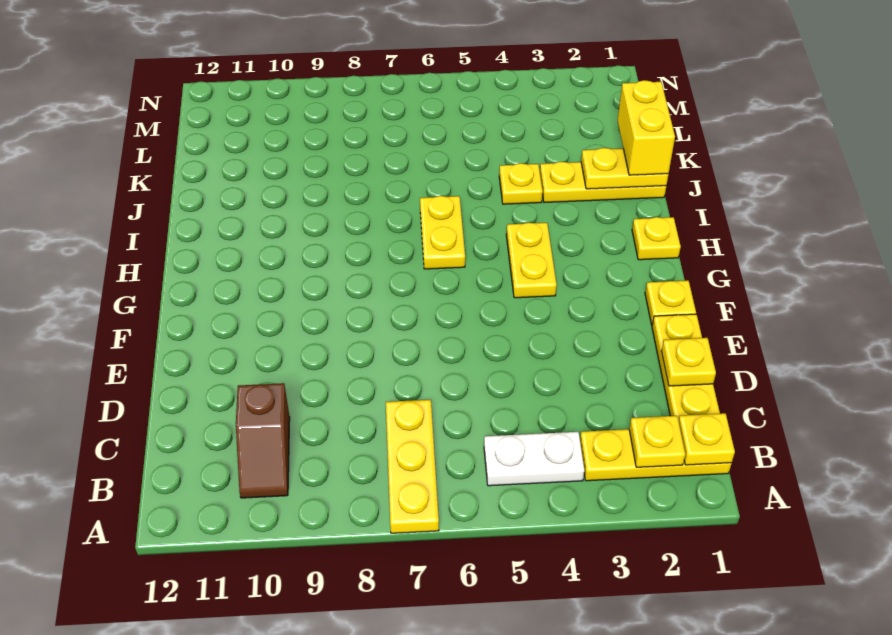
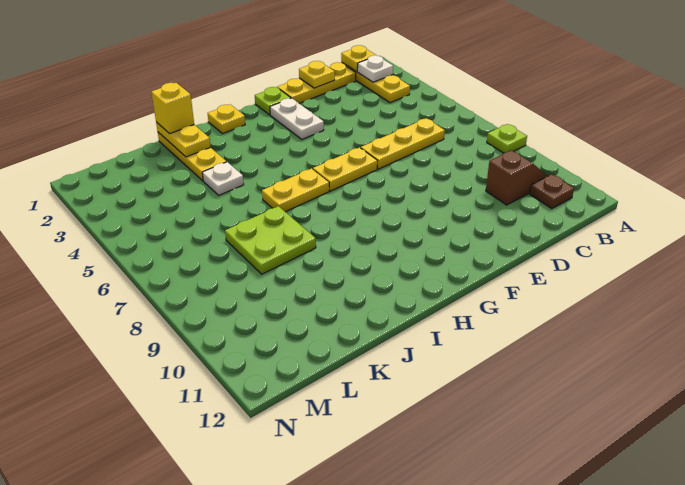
yellow plate A7:C7 level 1 -> yellow plate C6:E6 level 1
none -> lime plate A8 level 1
yellow plate B2 level 2 -> white plate B2 level 2
white plate B4:B5 level 1 -> white plate F2:F3 level 1
none -> brown plate B11 level 1
yellow plate F1 level 1 -> lime plate F1 level 1
yellow plate G4:H4 level 1 -> yellow plate F6:G6 level 1
yellow brick J1:K1 level 3 -> yellow brick J1 level 3
yellow plate J4 level 1 -> white plate J4 level 1
none -> lime plate J7:K8 level 1

